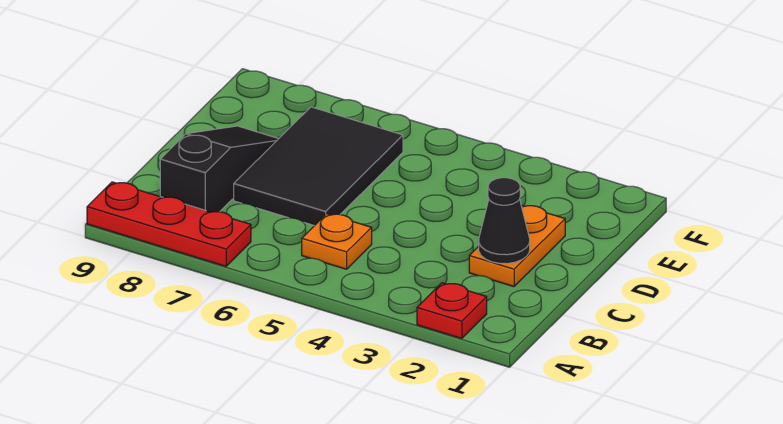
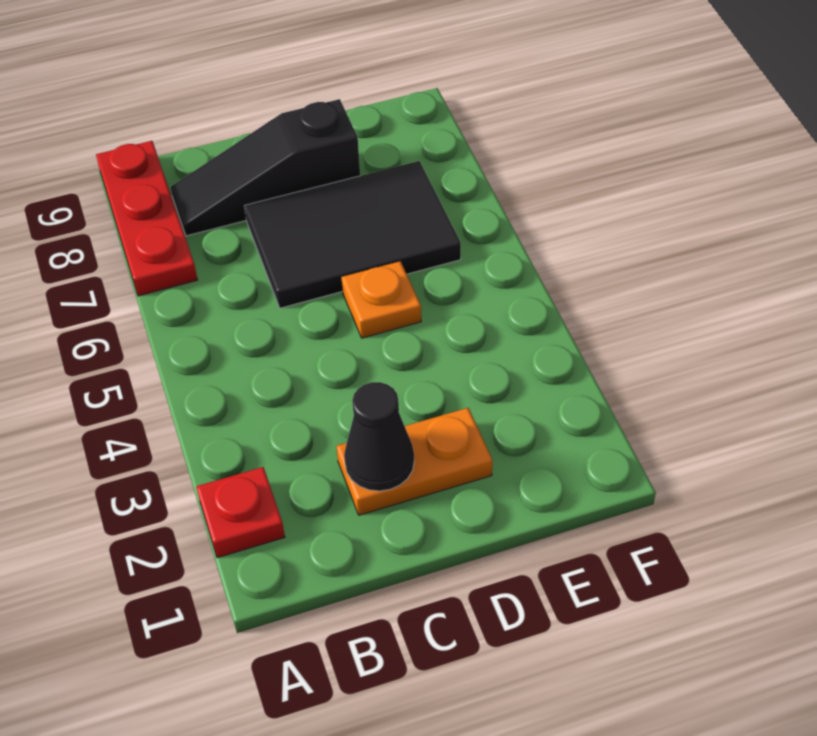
orange plate B5 level 1 -> orange plate D5 level 1
black slope B8:D8 level 1 top B -> black slope B8:D8 level 1 top D

